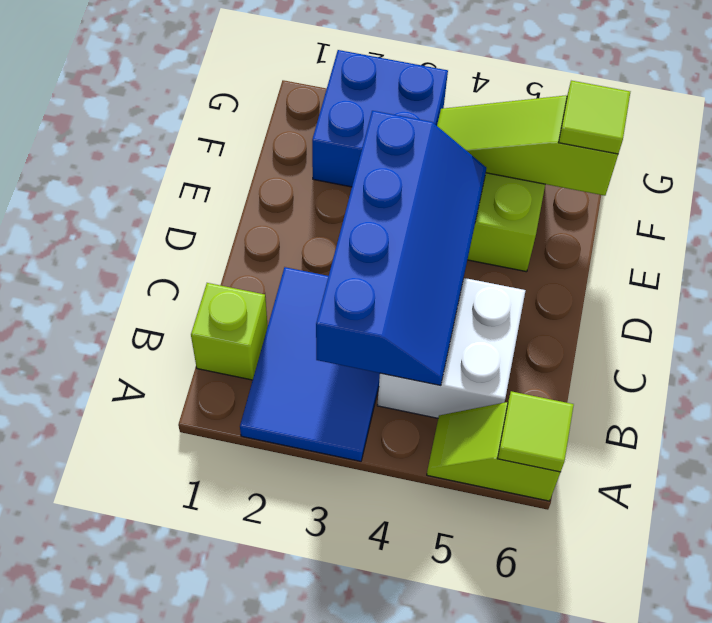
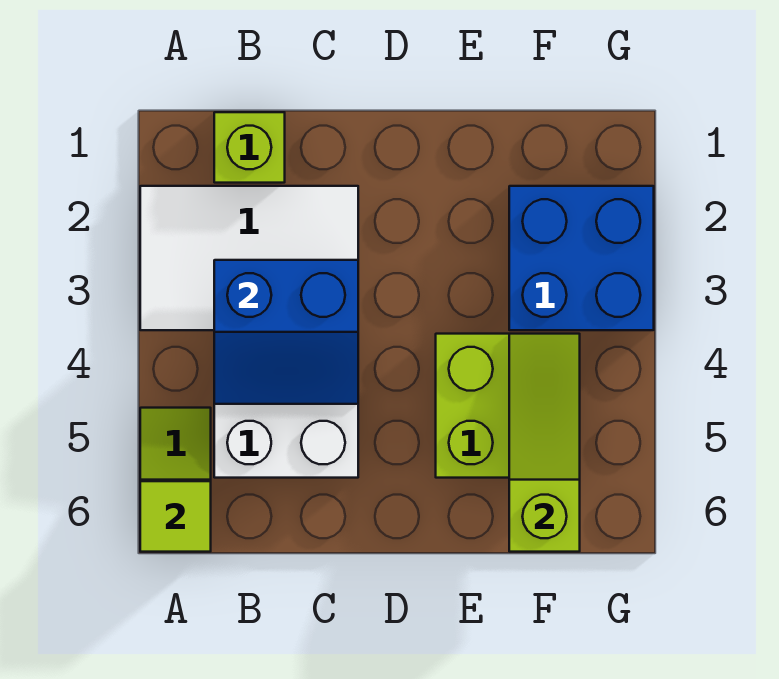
blue tile A2:C3 level 1 -> white tile A2:C3 level 1
blue slope B3:E4 level 2 top 3 -> blue slope B3:C4 level 2 top 3
lime tile F6 level 3 -> none

